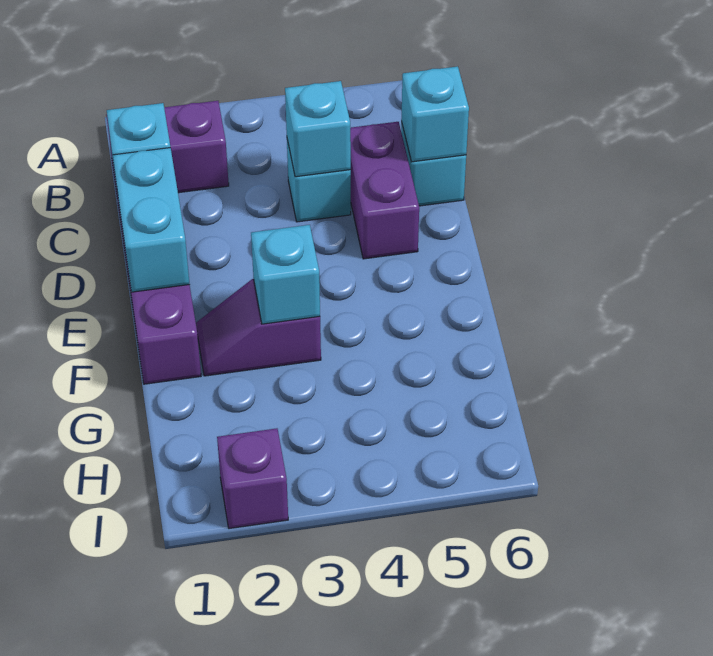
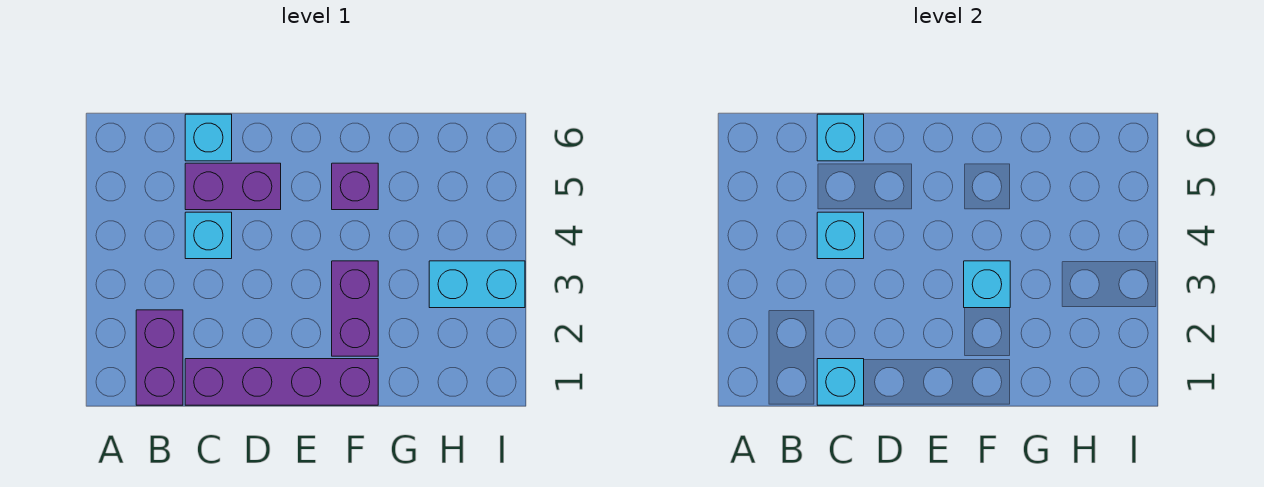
cyan brick D1:E1 level 2 -> cyan brick H3:I3 level 1
purple slope F2:F3 level 1 top 3 -> purple brick F2:F3 level 1
purple brick I2 level 1 -> purple brick F5 level 1

